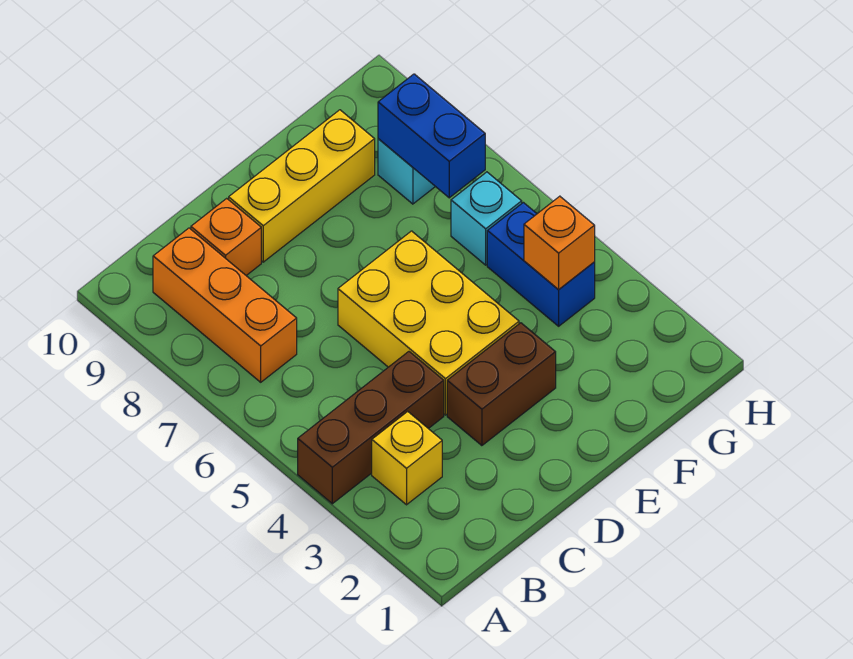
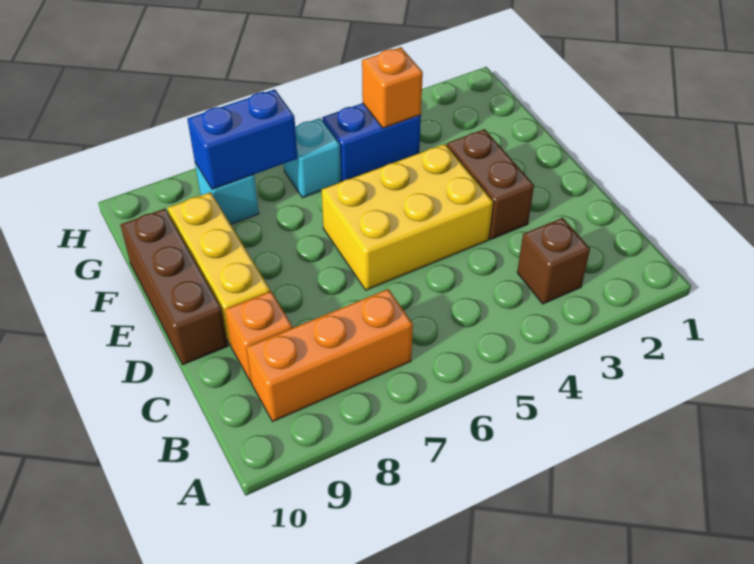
brown brick A4:C4 level 1 -> brown brick D10:F10 level 1
yellow brick B3 level 1 -> brown brick B3 level 1

